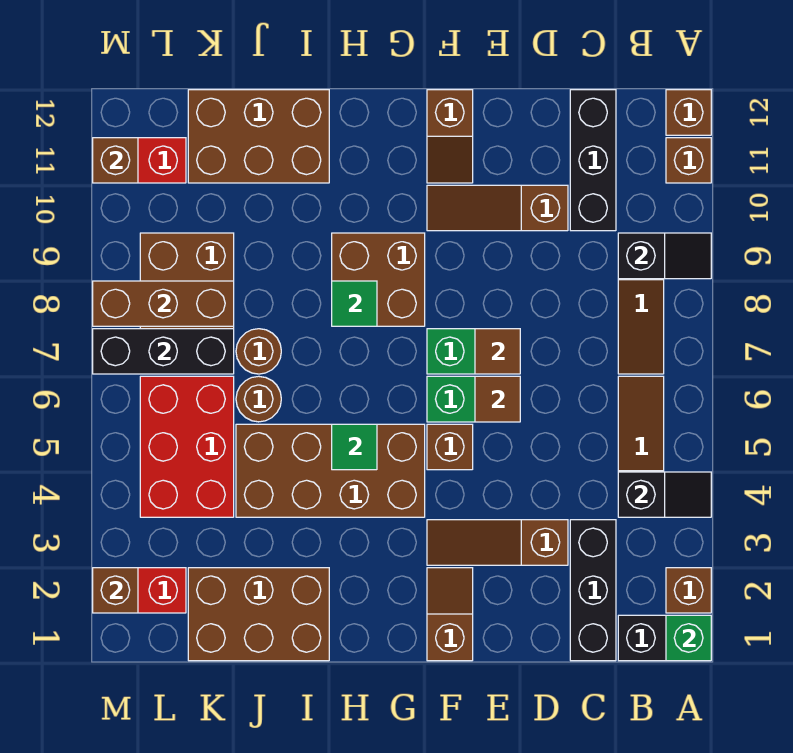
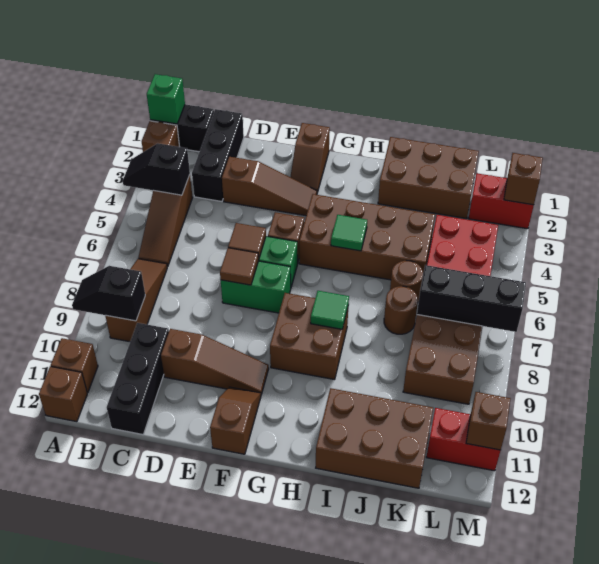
brown brick K8:M8 level 2 -> none

